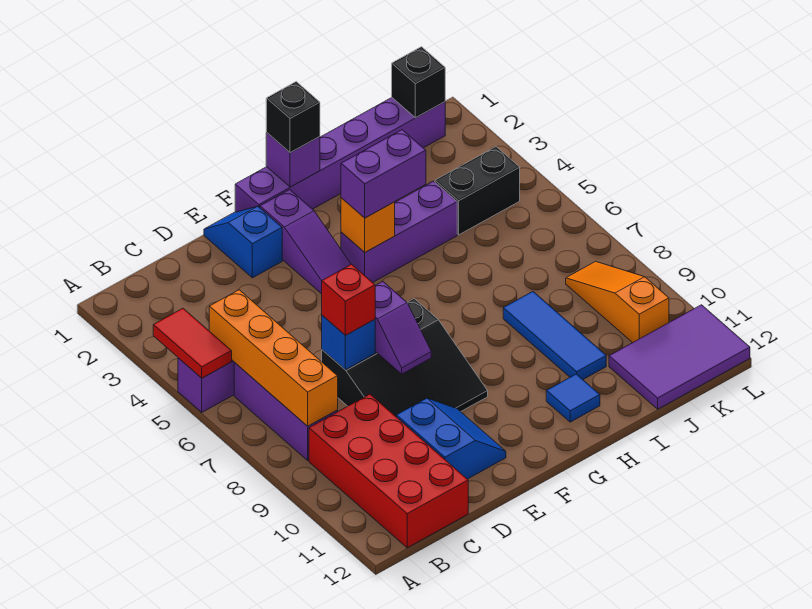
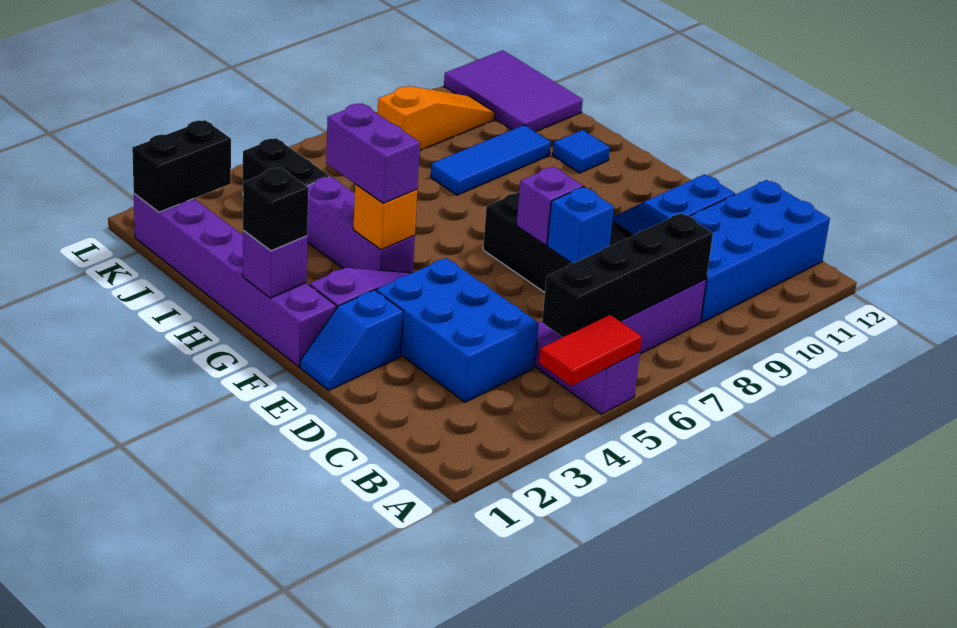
orange brick B5:B8 level 2 -> black brick B5:B8 level 2
red brick B9:C12 level 1 -> blue brick B9:C12 level 1
none -> blue brick C3:E4 level 1
red brick D7 level 3 -> none
black brick K1 level 2 -> black brick K1:K2 level 2
orange slope K8:K10 level 1 top 10 -> orange slope K8:K10 level 1 top 8

